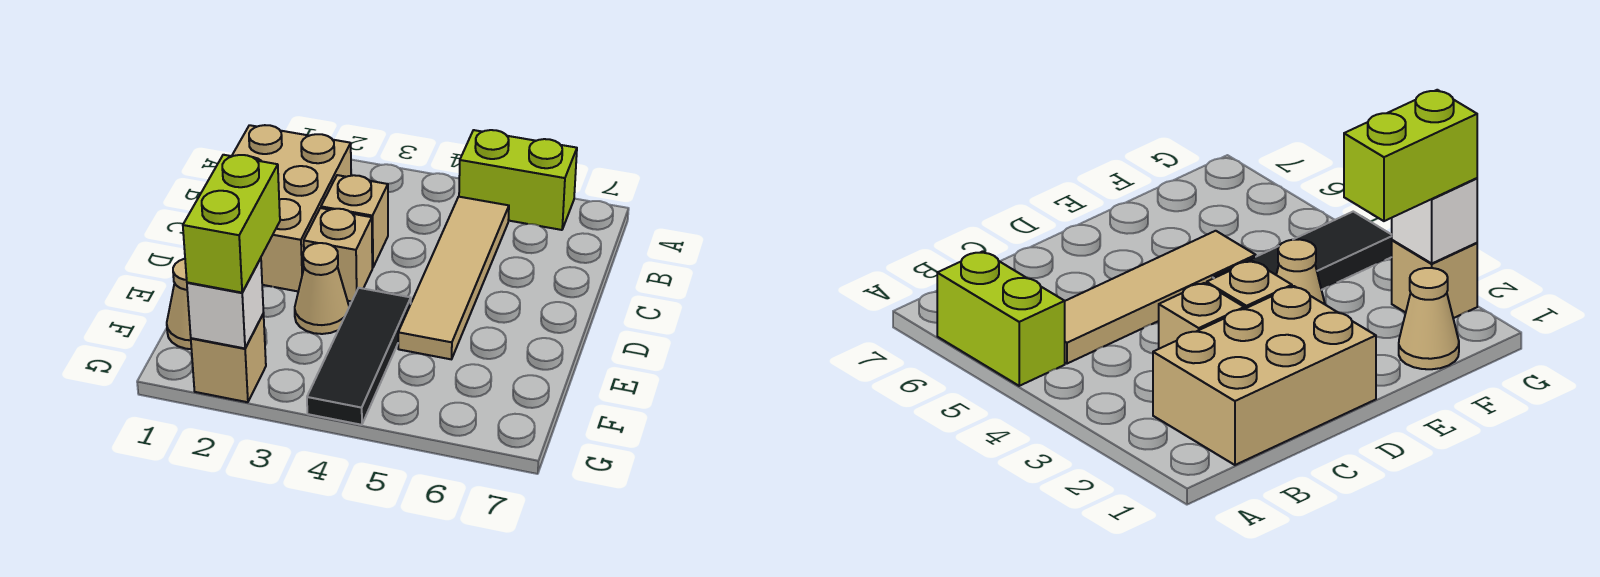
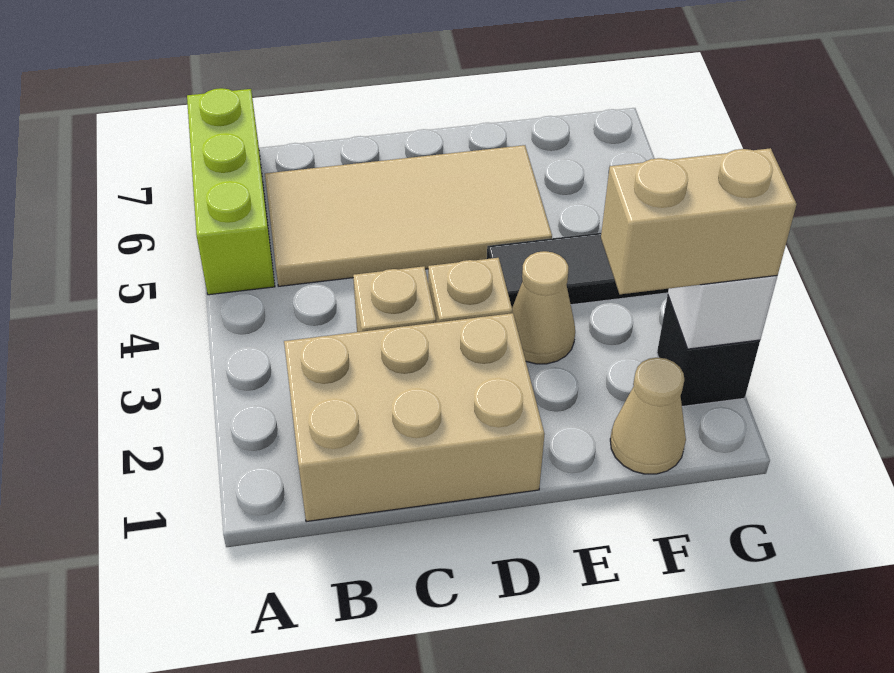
lime brick A5:A6 level 1 -> lime brick A5:A7 level 1
tan tile B5:E5 level 1 -> tan tile B5:E6 level 1
lime brick F2:G2 level 3 -> tan brick F2:G2 level 3
tan brick G2 level 1 -> black brick G2 level 1

